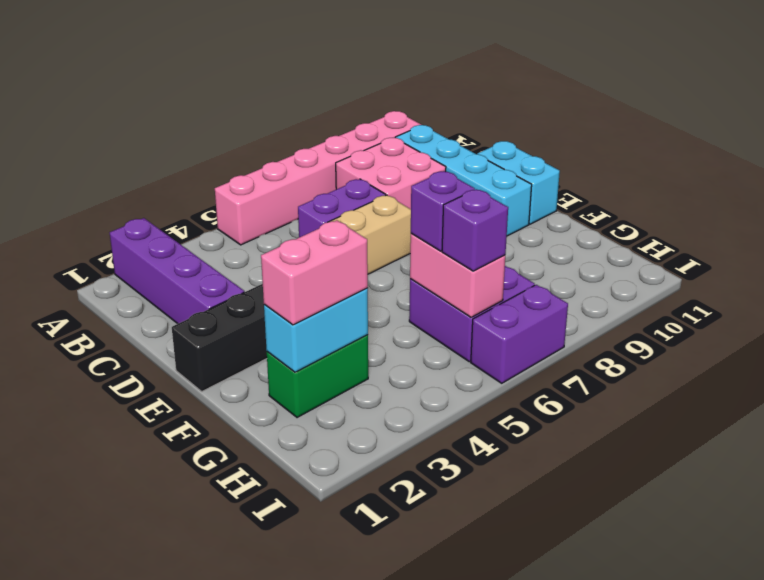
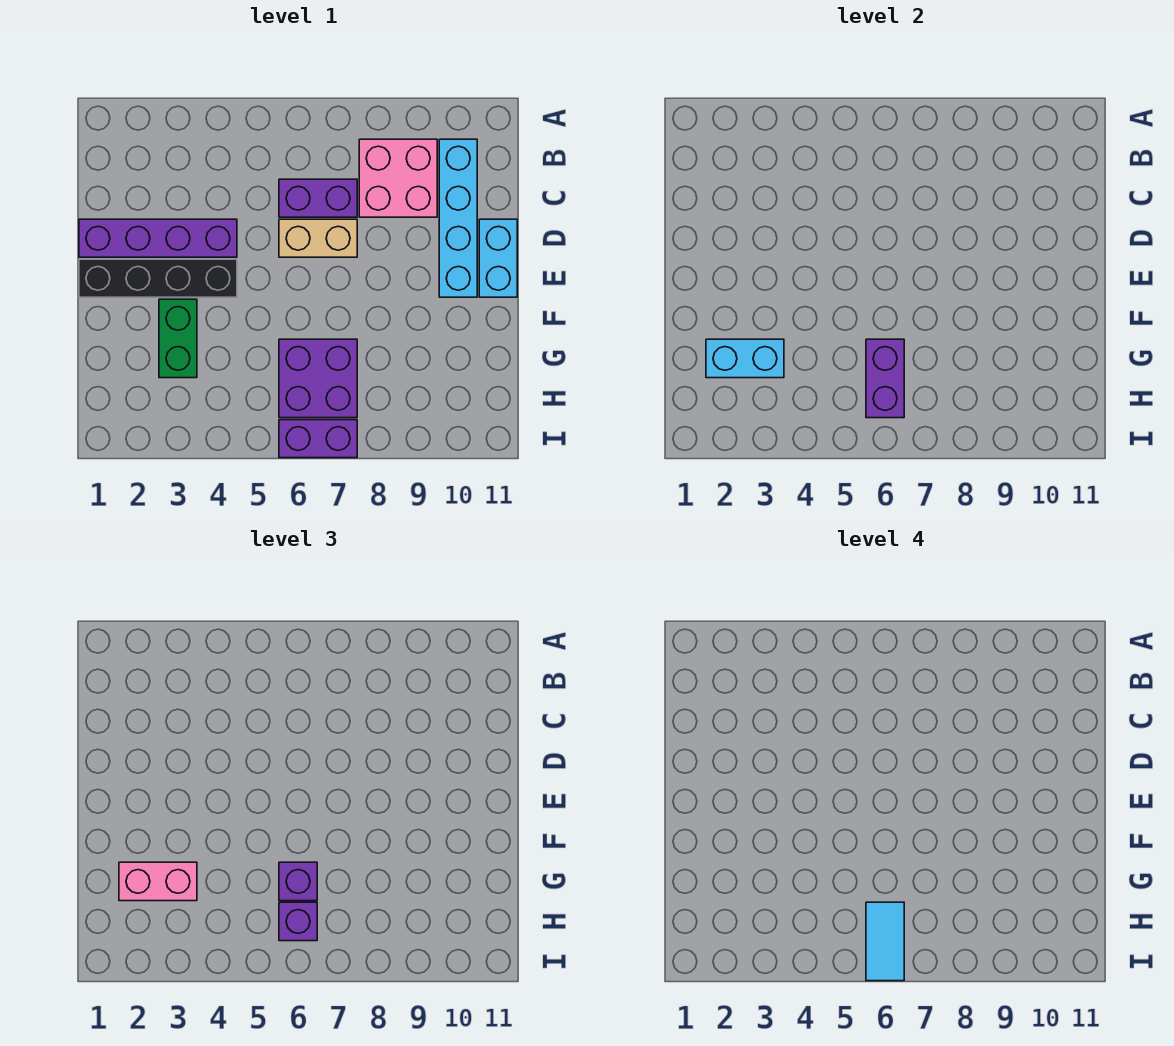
purple brick A2:D2 level 1 -> purple brick D1:D4 level 1
pink brick A5:A10 level 1 -> none
green brick G2:G3 level 1 -> green brick F3:G3 level 1
pink brick G6:H6 level 2 -> purple brick G6:H6 level 2
none -> cyan tile H6:I6 level 4

